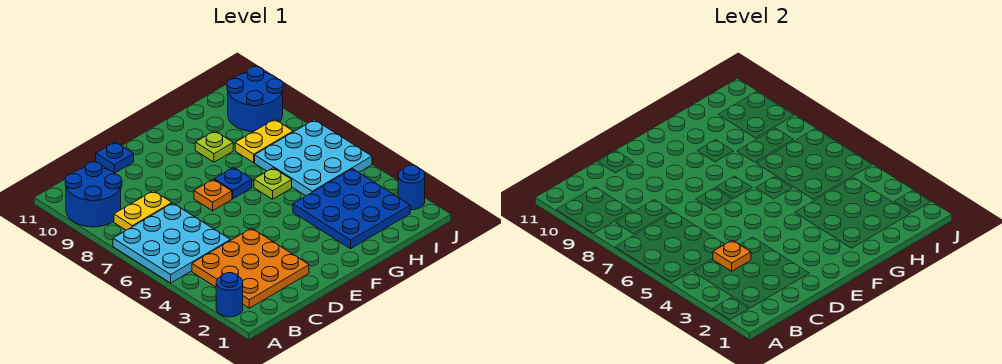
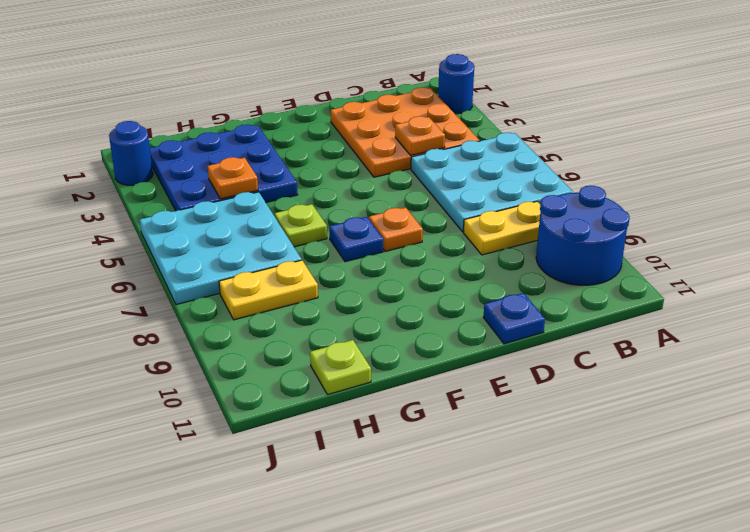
lime plate G9 level 1 -> lime plate H11 level 1
none -> orange plate H4 level 2
blue round brick I9:J10 level 1 -> none

